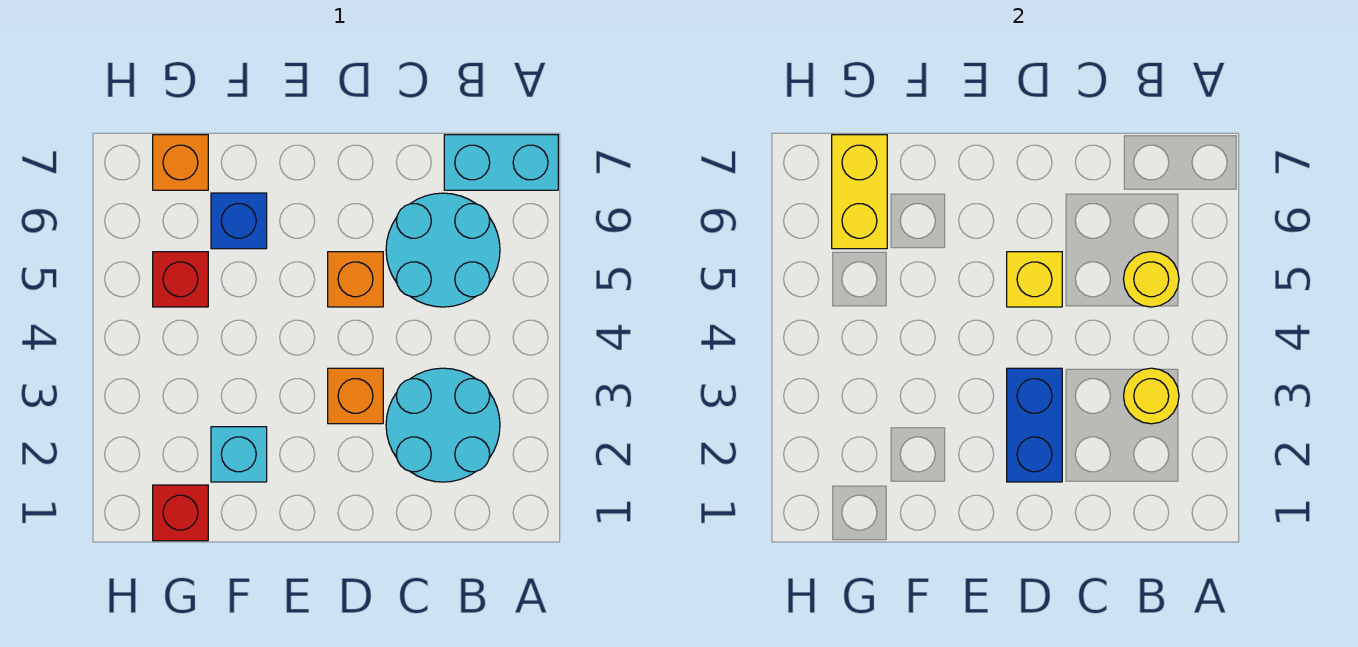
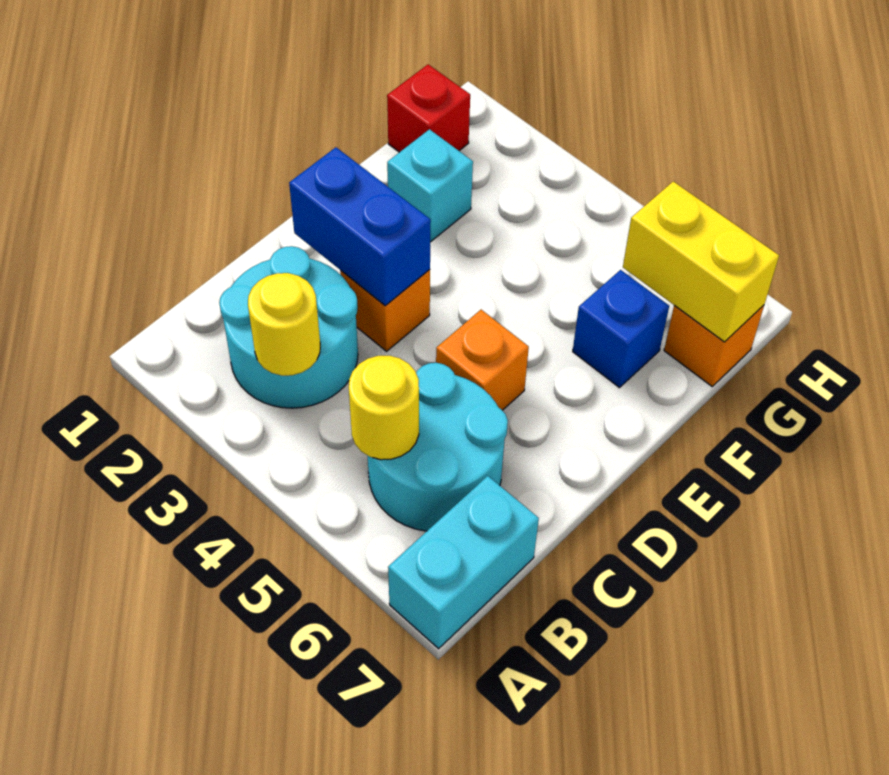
yellow brick D5 level 2 -> none
red brick G5 level 1 -> none

